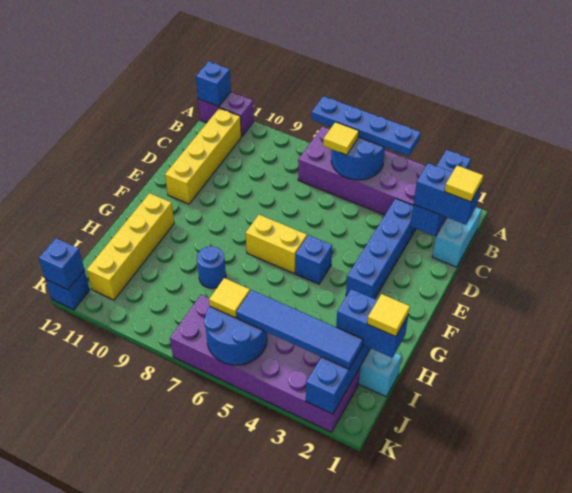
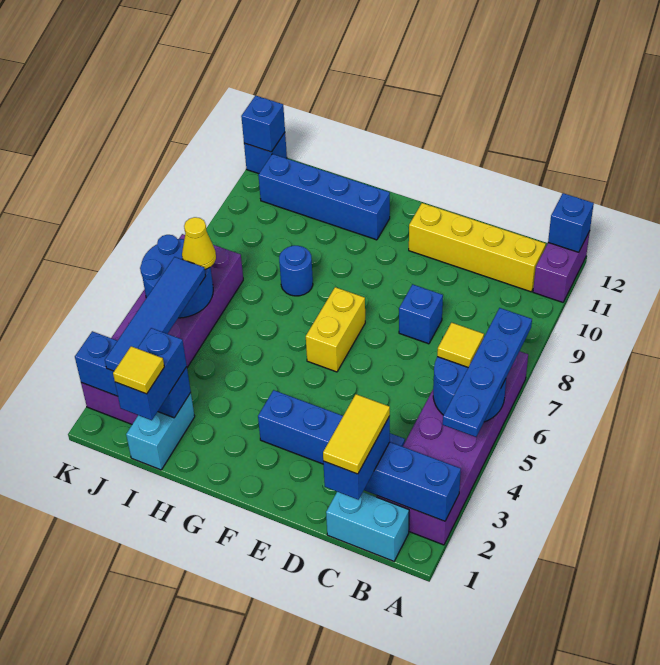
yellow tile C1 level 4 -> yellow tile C1:C2 level 4
blue brick F5 level 1 -> blue brick D8 level 1
yellow brick G11:J11 level 1 -> blue brick G11:J11 level 1
yellow tile J6 level 3 -> yellow cone J6 level 3

